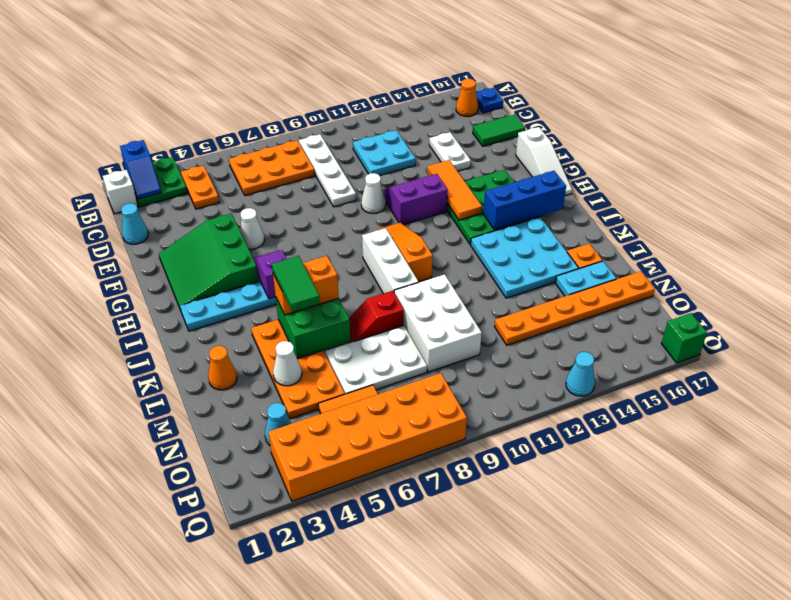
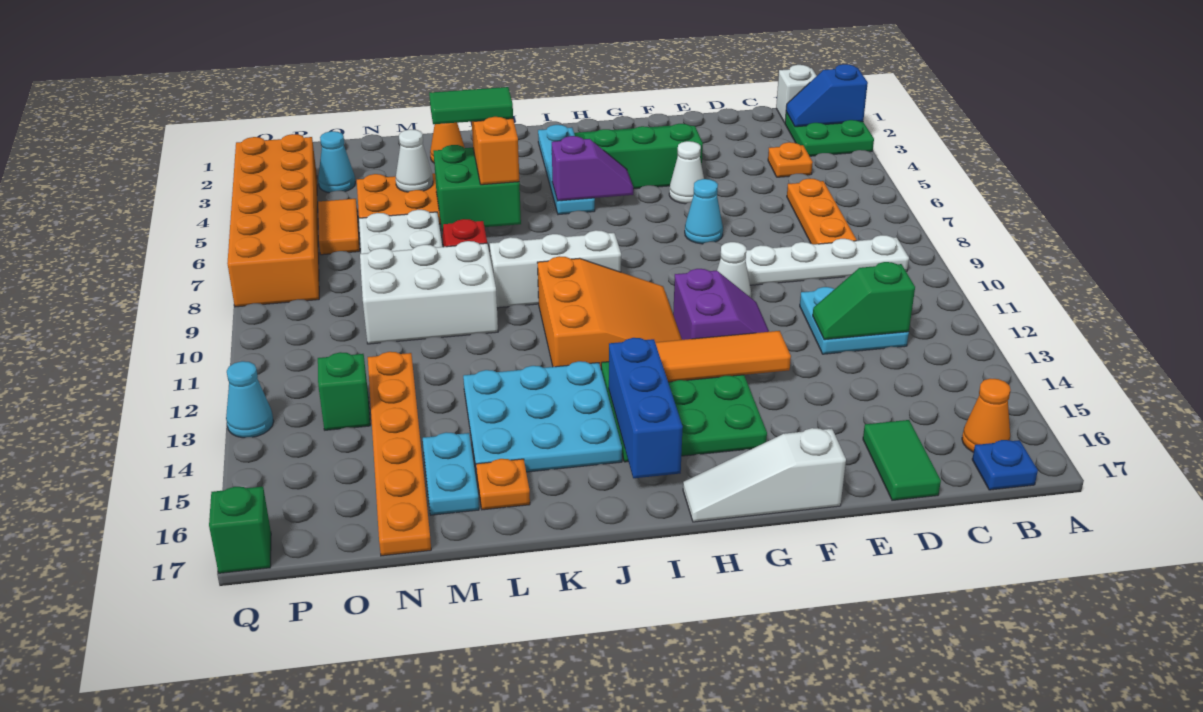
orange plate B4:C4 level 1 -> orange plate C4 level 1
orange plate B6:C8 level 1 -> orange plate C6:C8 level 1
none -> green slope C12:D12 level 2 top C
cyan cone D1 level 1 -> cyan cone F7 level 1
white plate D14:E14 level 1 -> none
orange slope H10:J10 level 1 top J -> orange slope H10:J12 level 1 top J
none -> green brick O13 level 1

